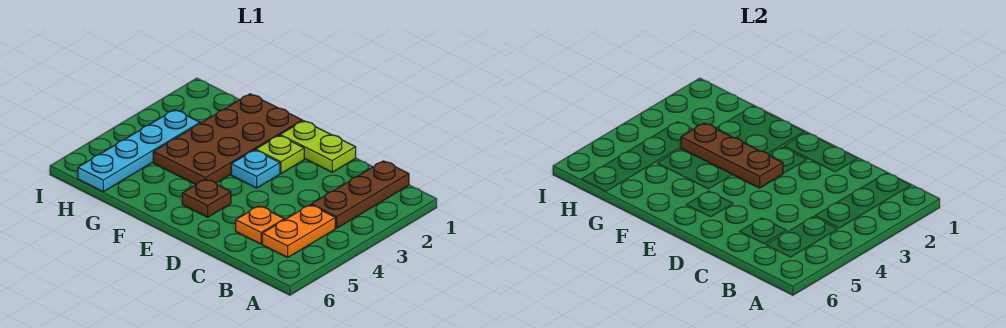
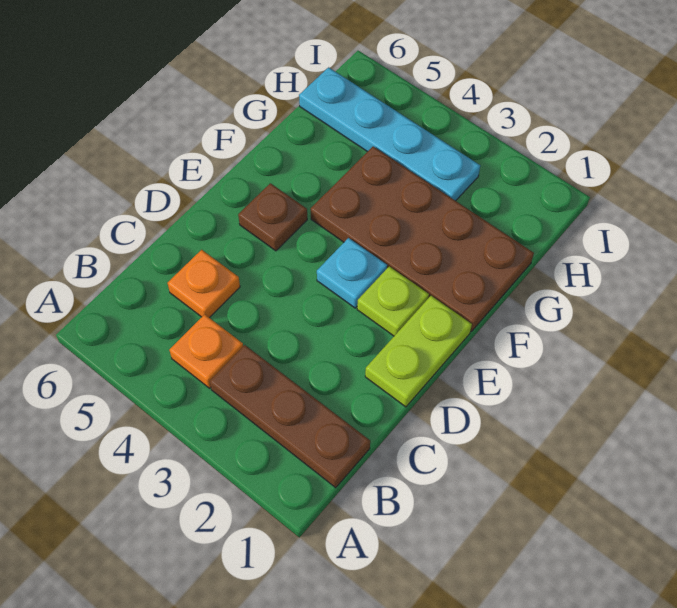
orange plate B4:B5 level 1 -> orange plate B4 level 1
brown plate E3:G3 level 2 -> none

